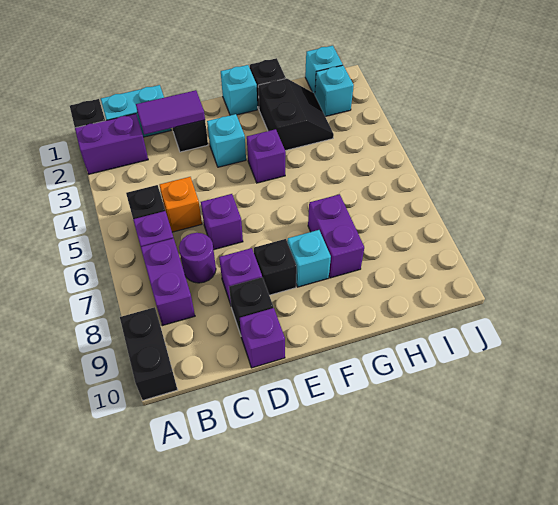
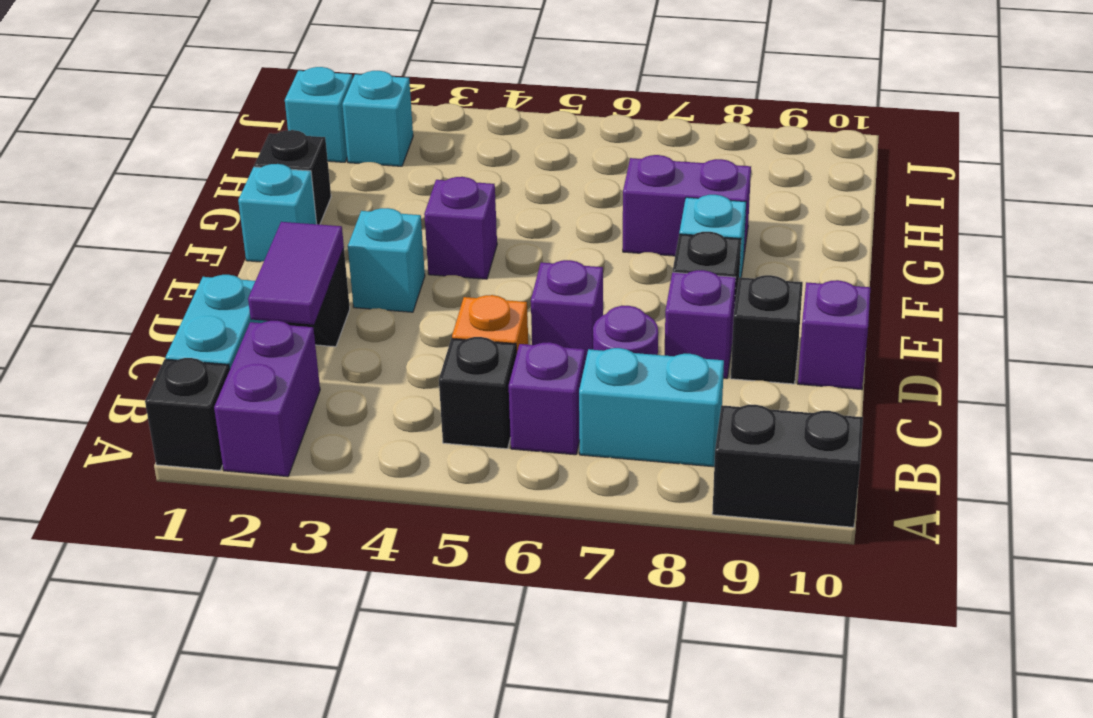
purple brick B7:B8 level 1 -> cyan brick B7:B8 level 1
black slope G2:H3 level 1 top G -> none

